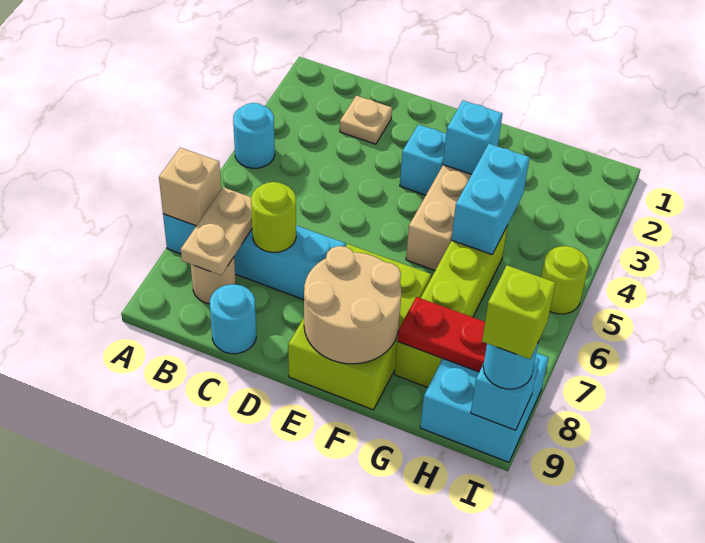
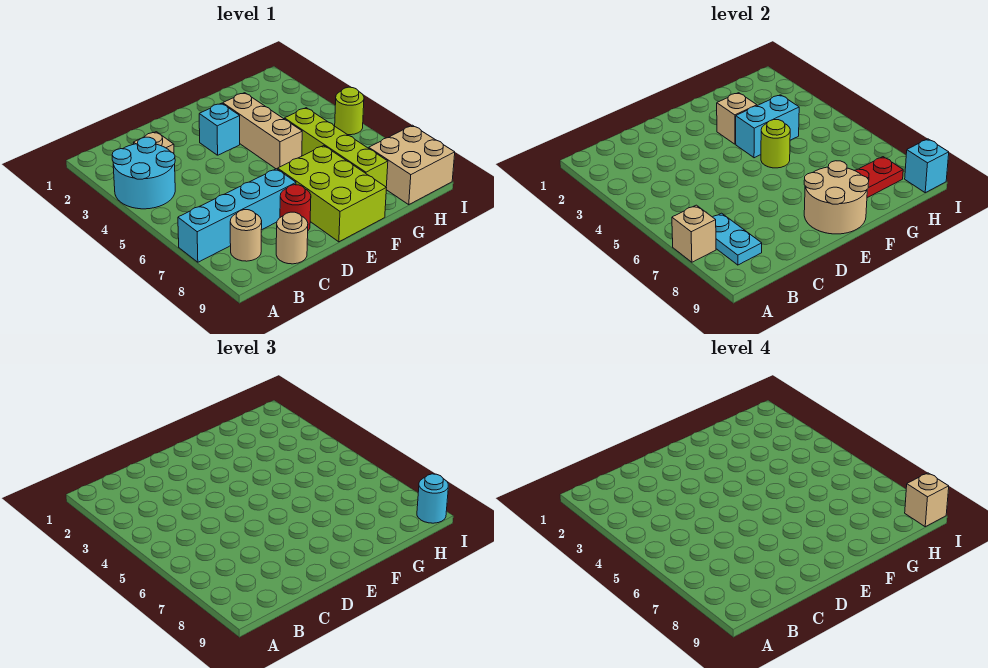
cyan round brick A4 level 1 -> cyan round brick A3:B4 level 1
tan plate B7:B8 level 2 -> cyan plate B7:B8 level 2
lime round brick C7 level 2 -> lime round brick F5 level 2
cyan round brick C9 level 1 -> tan round brick C9 level 1
none -> red round brick D8 level 1
cyan brick F3 level 2 -> tan brick F3 level 2
cyan brick G4:G5 level 2 -> cyan brick F4:G4 level 2
cyan brick H8:I9 level 1 -> tan brick H8:I9 level 1
lime brick I9 level 4 -> tan brick I9 level 4

